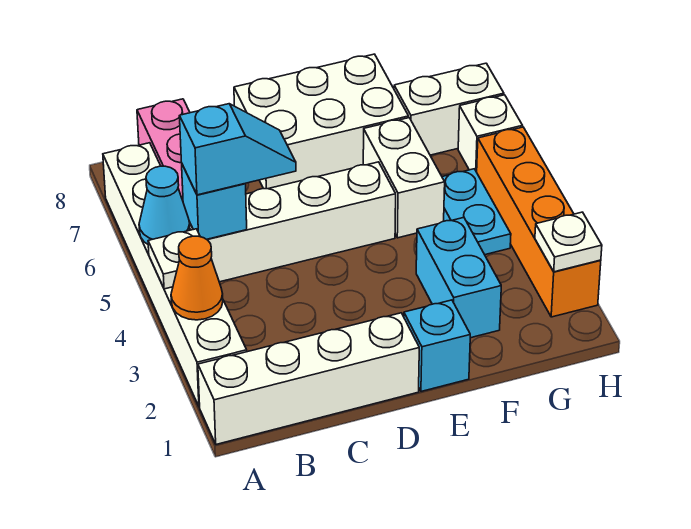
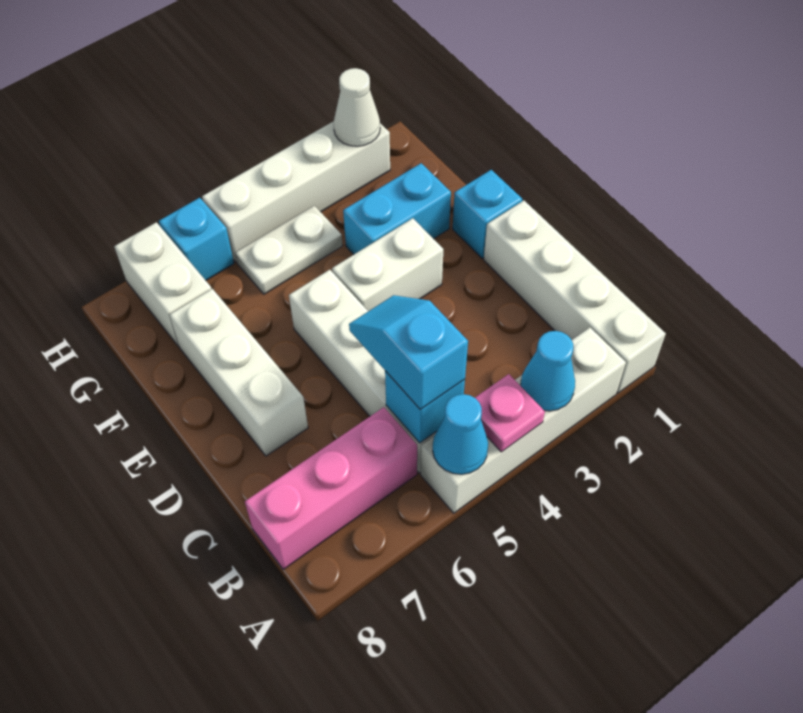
white brick A2:A7 level 1 -> white brick A2:A5 level 1
orange cone A3 level 2 -> cyan cone A3 level 2
white plate A4 level 2 -> pink plate A4 level 2
white brick D7:F8 level 1 -> white brick D7:F7 level 1
white brick F5:F6 level 1 -> white brick E3:E4 level 1
cyan plate G4:G5 level 1 -> white plate G4:G5 level 1
orange brick H2:H5 level 1 -> white brick H2:H5 level 1
white plate H2 level 2 -> white cone H2 level 2
white brick H6 level 1 -> cyan brick H6 level 1

